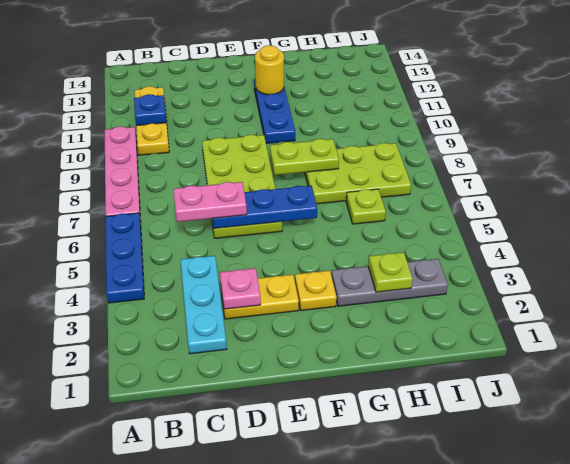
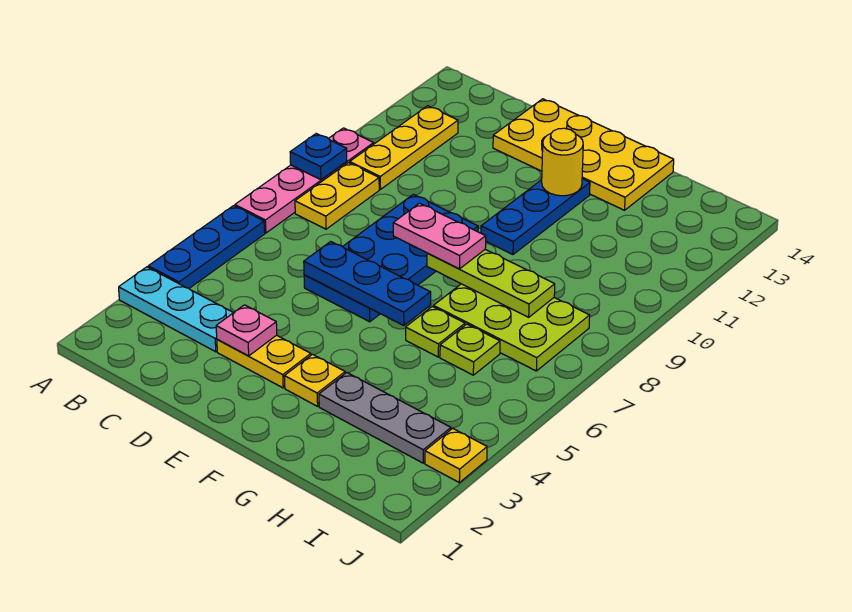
none -> yellow plate B8:B9 level 1
blue plate B11 level 2 -> blue plate A9 level 2
cyan plate C2:C4 level 1 -> cyan plate A3:C3 level 1
pink plate C6:D6 level 3 -> pink plate E8:F8 level 3
lime plate D6:E9 level 1 -> blue plate D6:E9 level 1
none -> yellow plate D13:G14 level 1
lime plate F8:G8 level 2 -> lime plate F8:H8 level 2
lime plate H3 level 2 -> lime plate G6 level 1
none -> yellow plate J3 level 1

